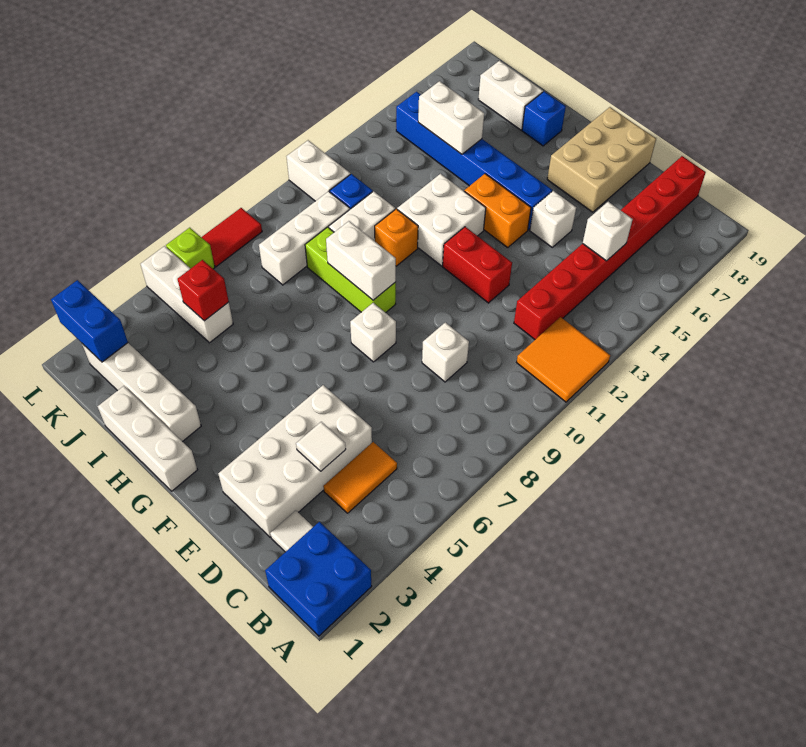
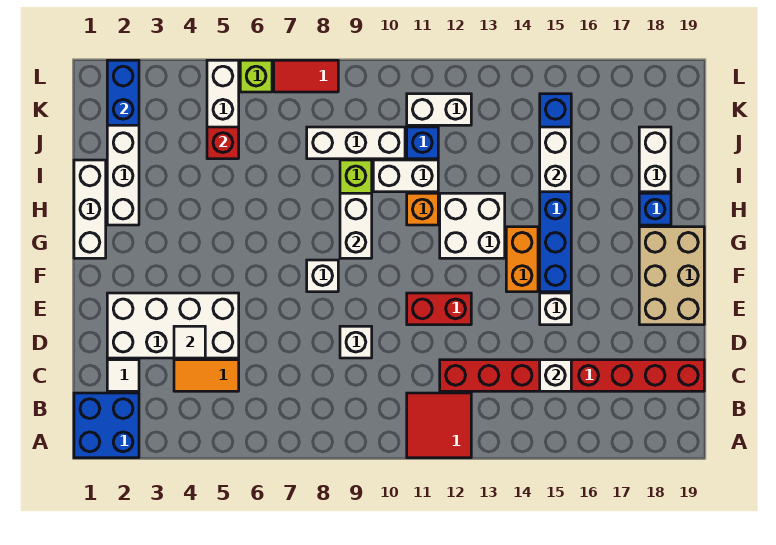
orange tile A11:B12 level 1 -> red tile A11:B12 level 1
red brick E12:F12 level 1 -> red brick E11:E12 level 1
tan brick E17:F19 level 1 -> tan brick E18:G19 level 1
white brick K11:L11 level 1 -> white brick K11:K12 level 1

